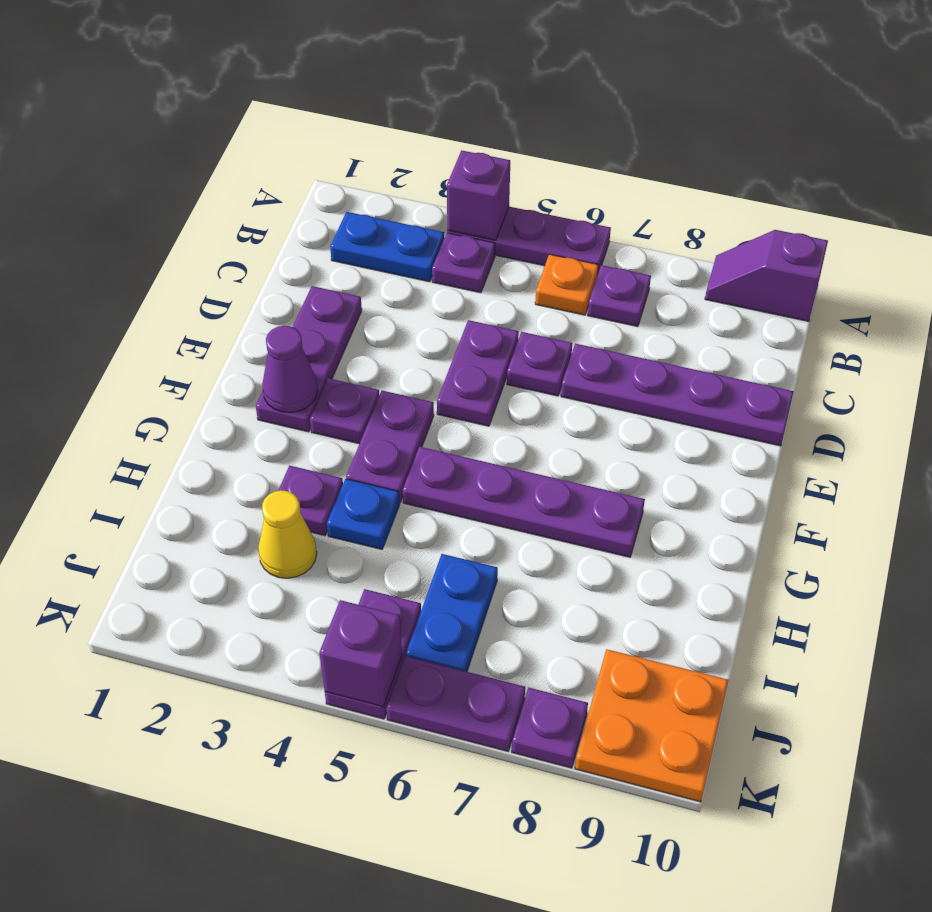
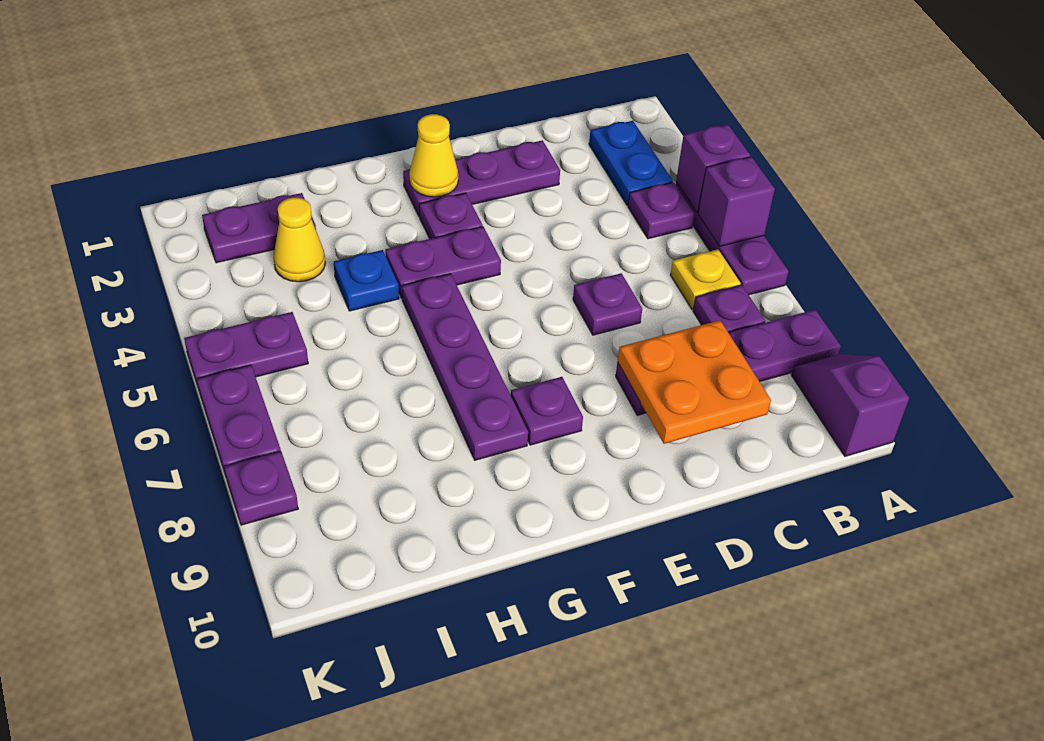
orange plate B6 level 1 -> yellow plate B6 level 1
purple plate D5:E5 level 1 -> purple plate I2:J2 level 1
purple plate D7:D10 level 1 -> purple plate A8:D8 level 1
purple cone F2 level 2 -> yellow cone F2 level 2
purple plate H3 level 1 -> purple plate F8 level 1
blue plate I6:J6 level 1 -> none
orange plate J9:K10 level 1 -> orange plate C8:D9 level 2
purple brick K5 level 2 -> purple brick A5 level 2

